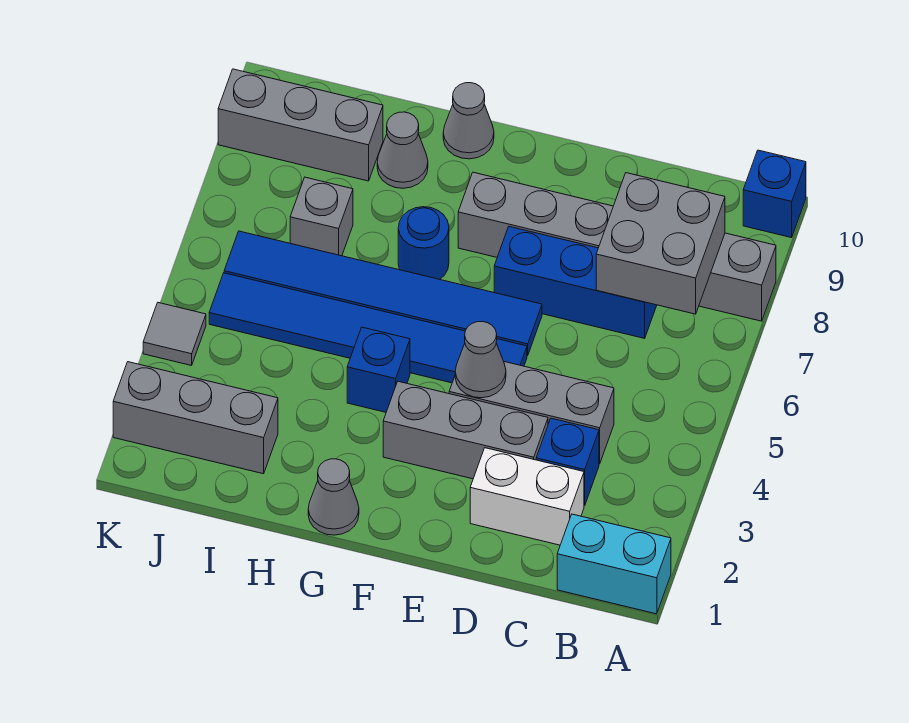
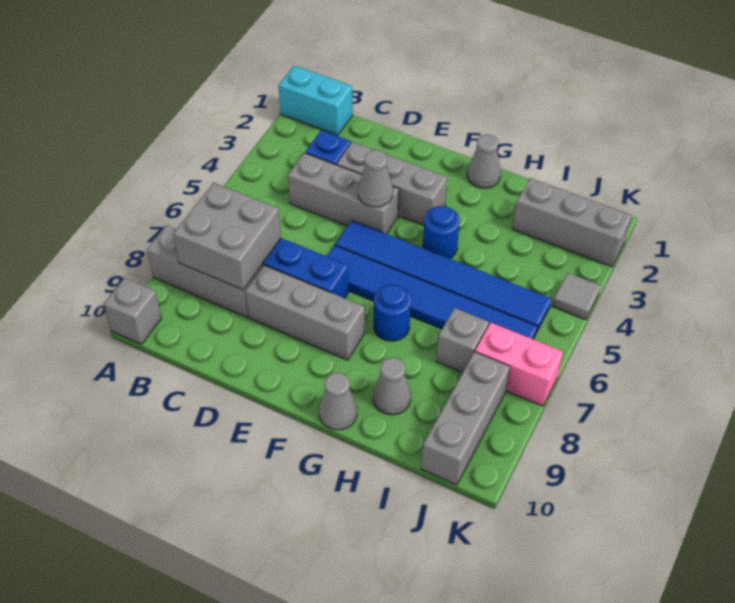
blue brick A10 level 1 -> grey brick A10 level 1
white brick C2:D2 level 1 -> none
blue brick G4 level 1 -> blue round brick G4 level 1
grey brick I9:K9 level 1 -> grey brick J8:J10 level 1
none -> pink brick J7:K7 level 1

